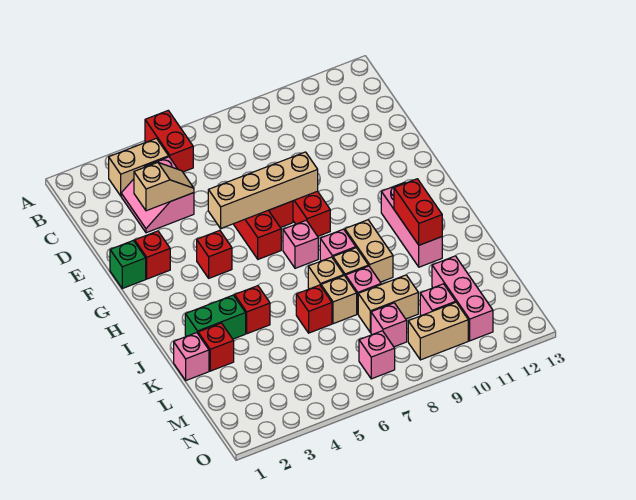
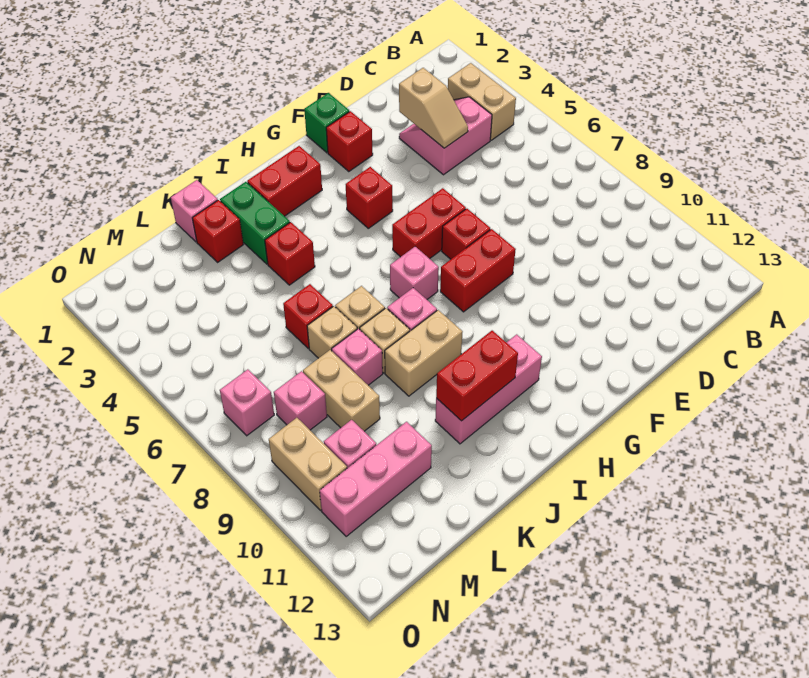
red brick A5:B5 level 1 -> red brick H2:I2 level 1
tan brick F5:F8 level 2 -> none

